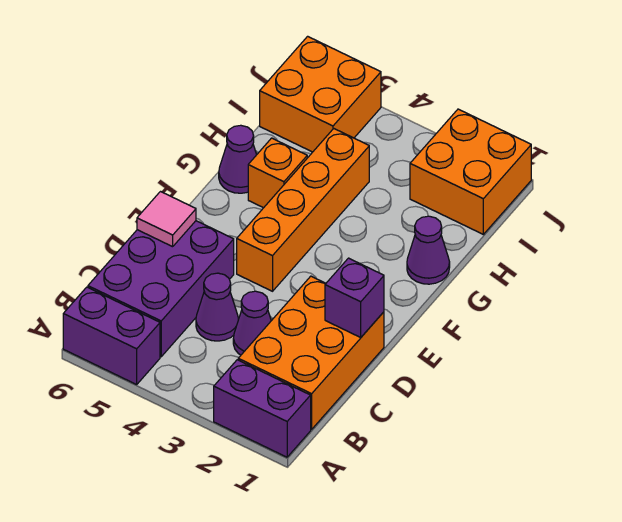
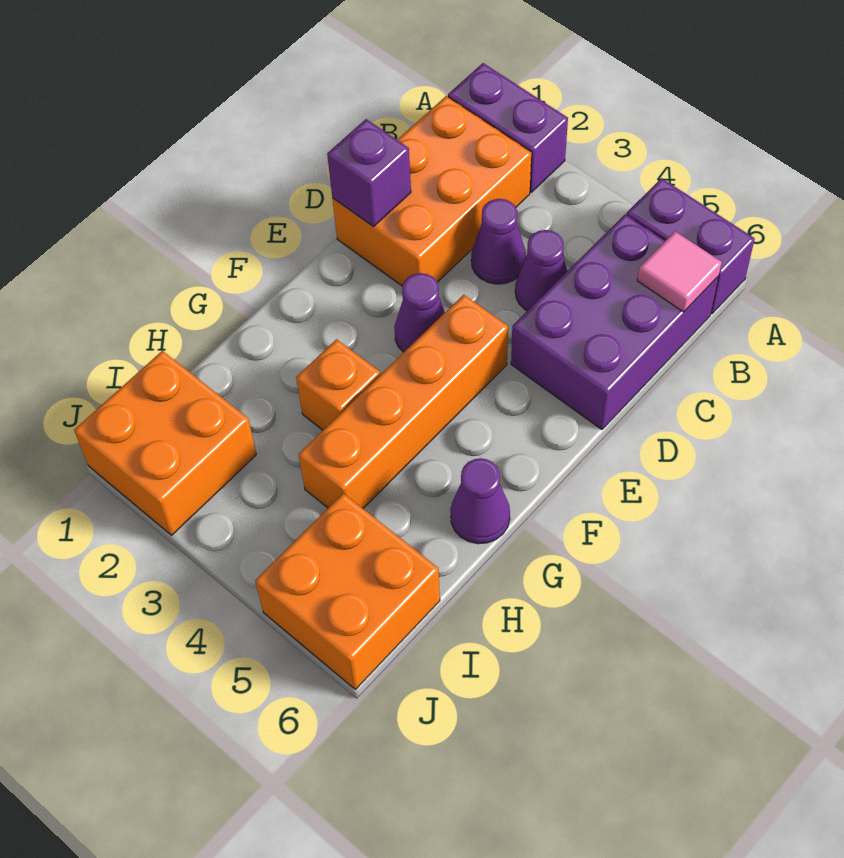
pink tile D6 level 2 -> pink tile B6 level 2
purple cone G1 level 1 -> purple cone E3 level 1
orange brick G5 level 1 -> orange brick G3 level 1

